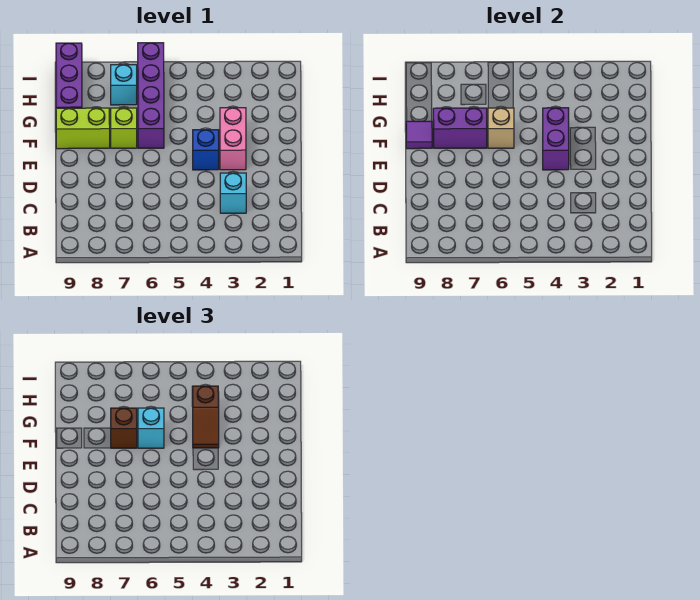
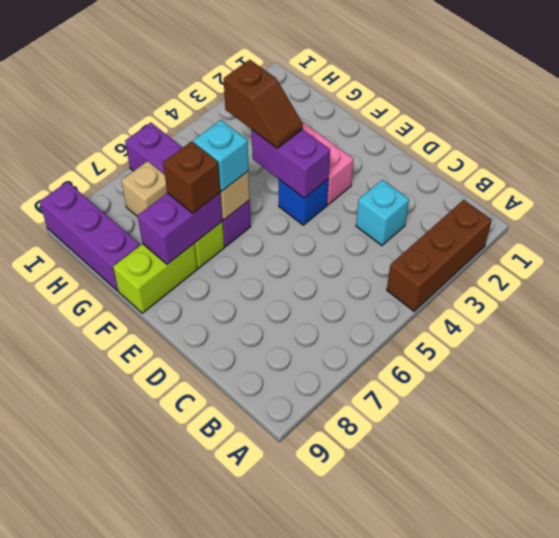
none -> brown brick A2:A4 level 1
purple tile F9 level 2 -> none
cyan brick H7 level 1 -> tan brick H7 level 1

